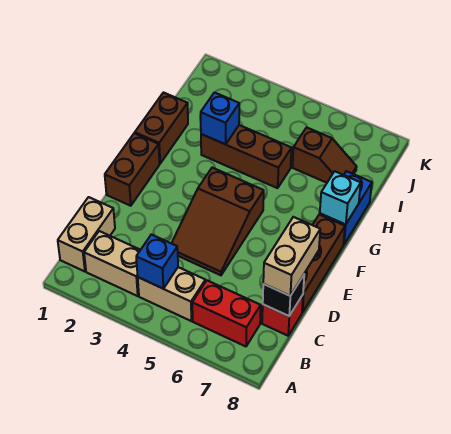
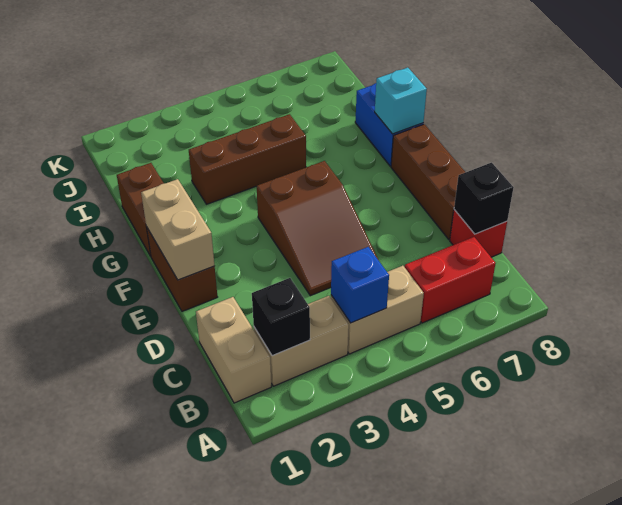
none -> black brick B2 level 2
tan brick C8:D8 level 3 -> tan brick E1:F1 level 2
blue brick H3 level 2 -> none
brown slope I6:I7 level 1 top 6 -> none

